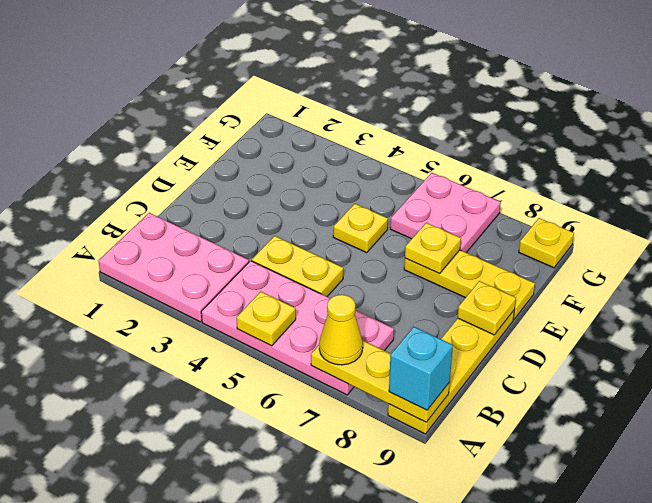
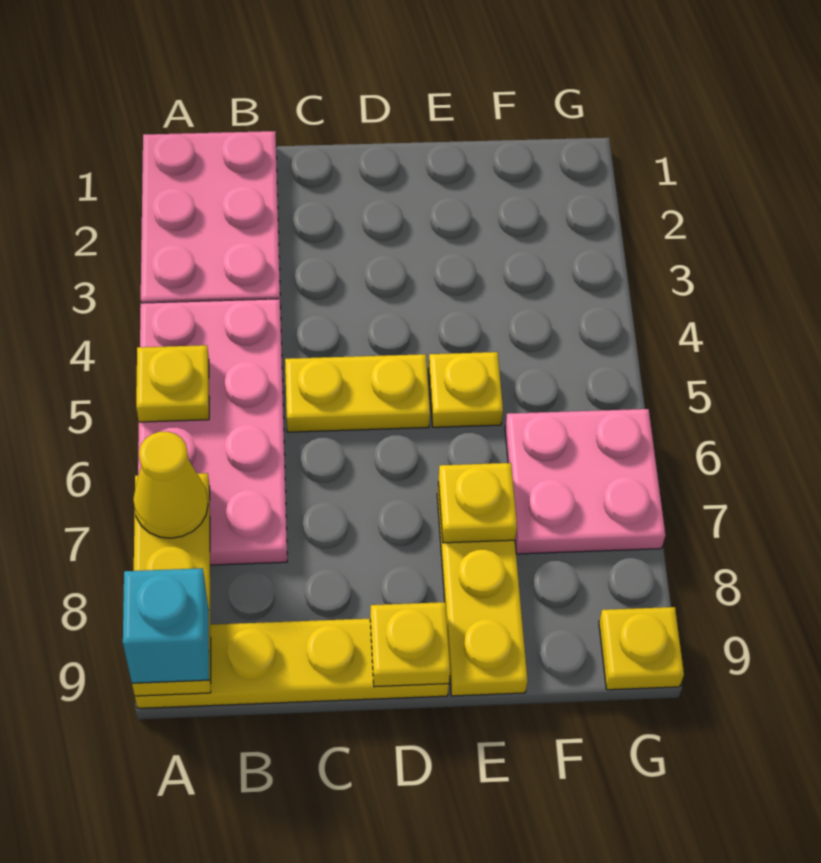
yellow plate C4:C5 level 1 -> yellow plate C5:D5 level 1

